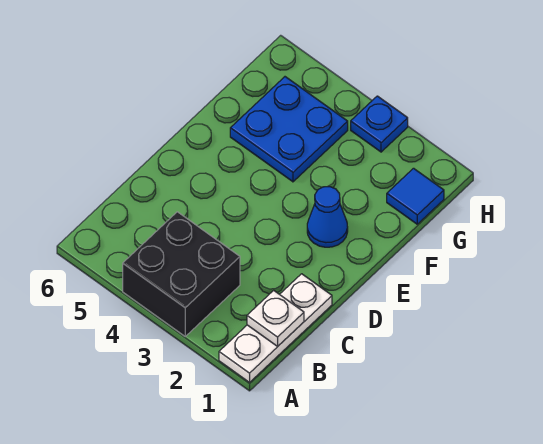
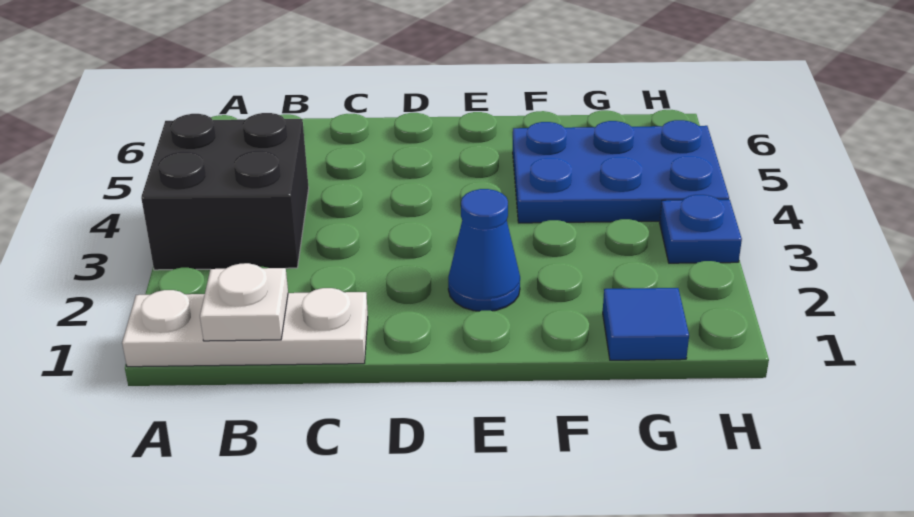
blue plate F4:G5 level 1 -> blue plate F4:H5 level 1

